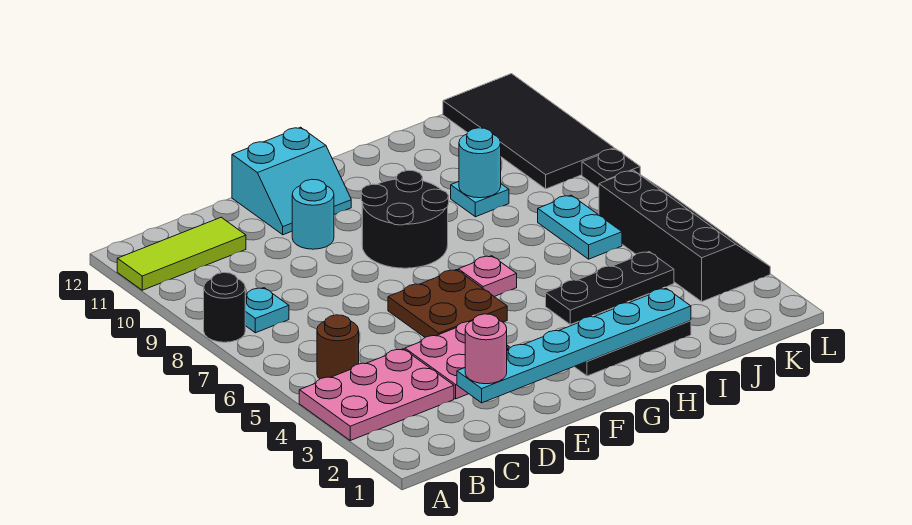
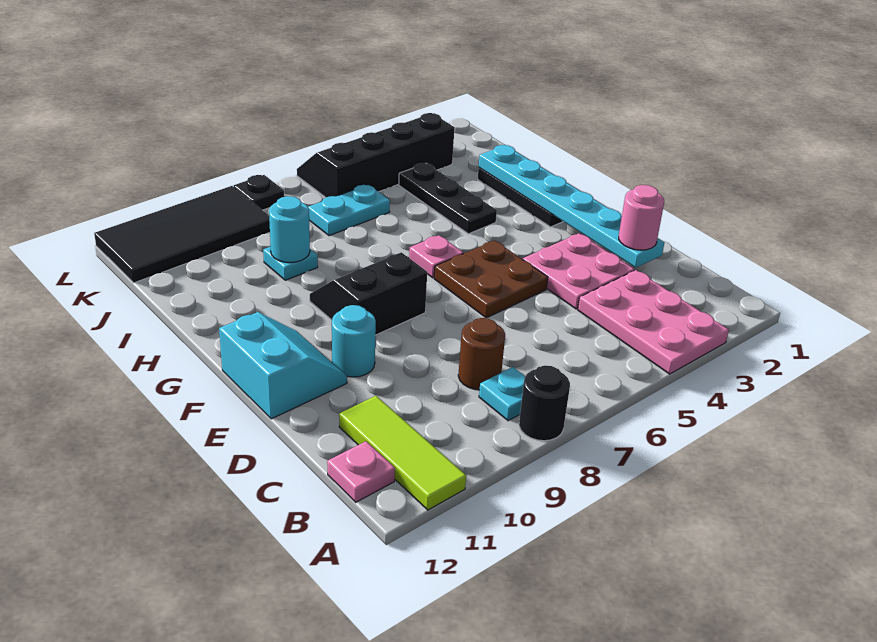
brown round brick B5 level 1 -> brown round brick C8 level 1
none -> pink plate B12 level 1
black round brick F8:G9 level 1 -> black slope F8:G9 level 1 top F

